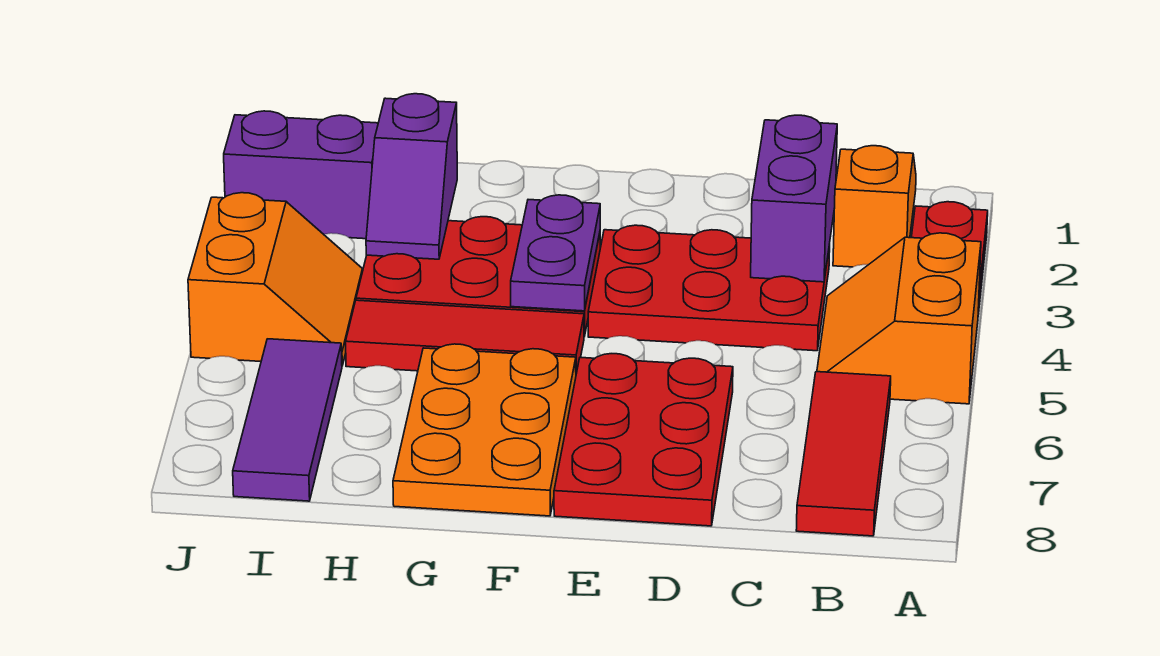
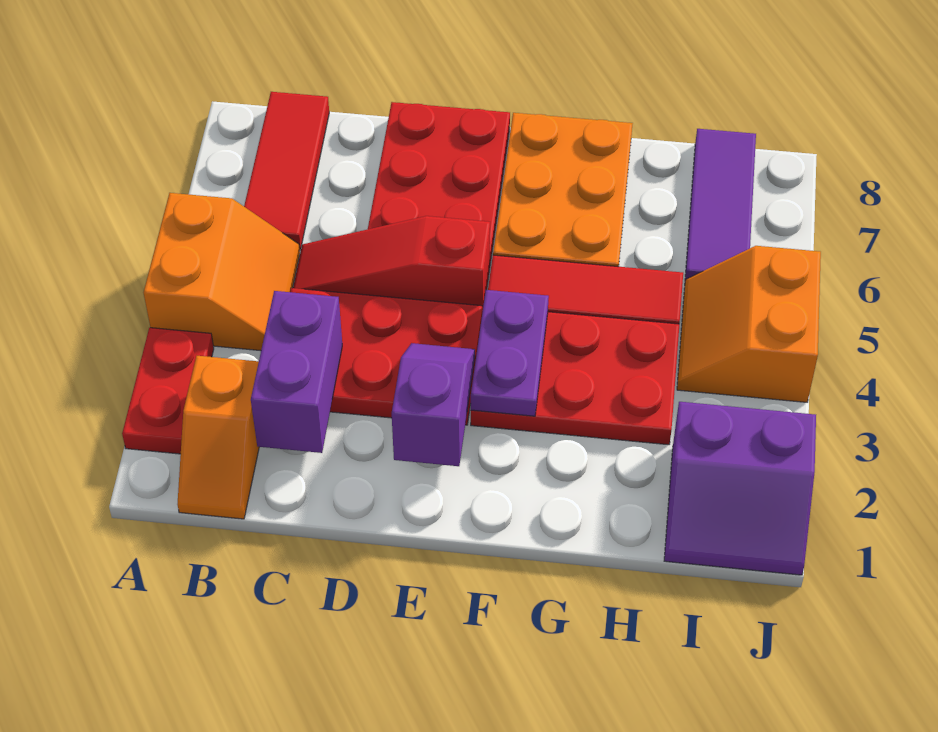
none -> red slope C5:E5 level 1 top E
purple slope H2:H3 level 2 top 2 -> purple slope E2:E3 level 2 top 2

